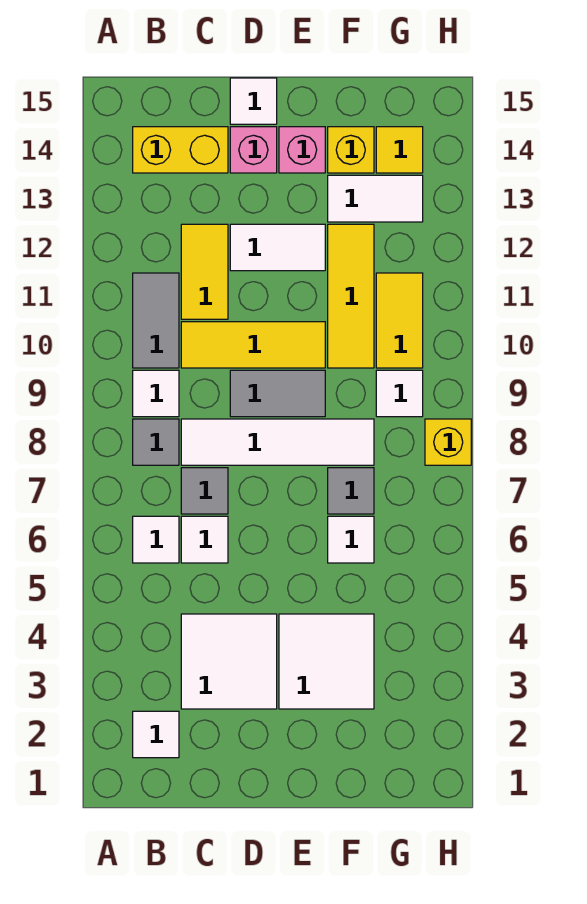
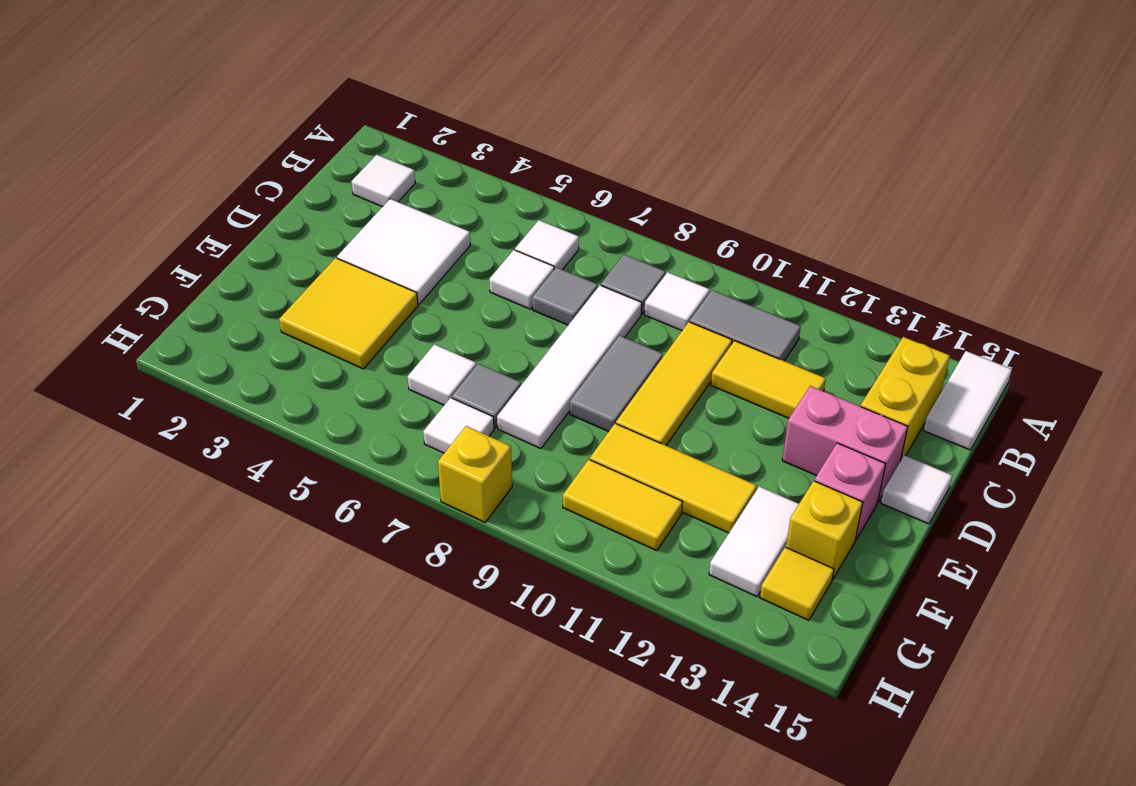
white tile D12:E12 level 1 -> white tile A15:B15 level 1
pink brick D14 level 1 -> pink brick D13:D14 level 1
white tile E3:F4 level 1 -> yellow tile E3:F4 level 1
white tile G9 level 1 -> white tile G7 level 1

